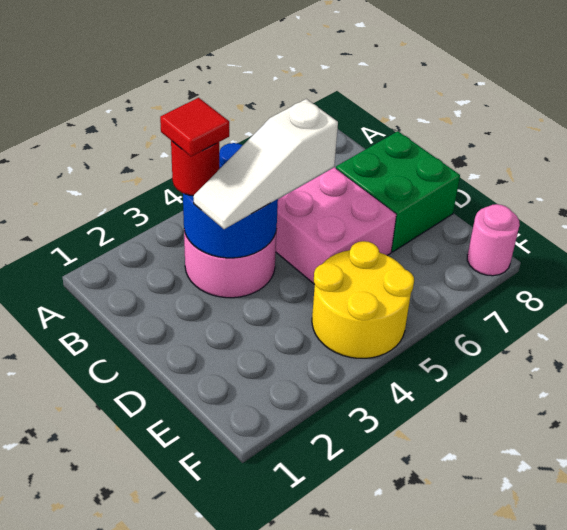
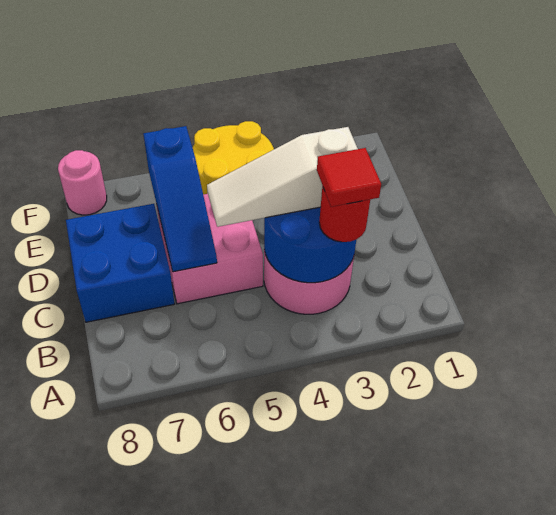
white slope C3:C5 level 3 top 5 -> white slope C3:C5 level 3 top 3
none -> blue slope C6:E6 level 2 top E
green brick C7:D8 level 1 -> blue brick C7:D8 level 1

